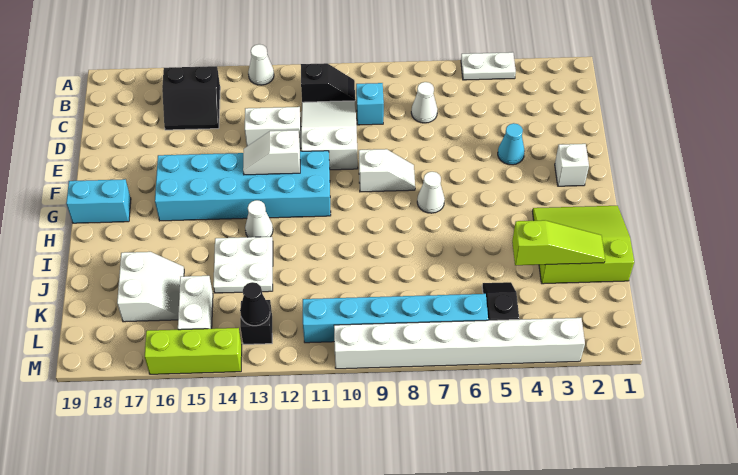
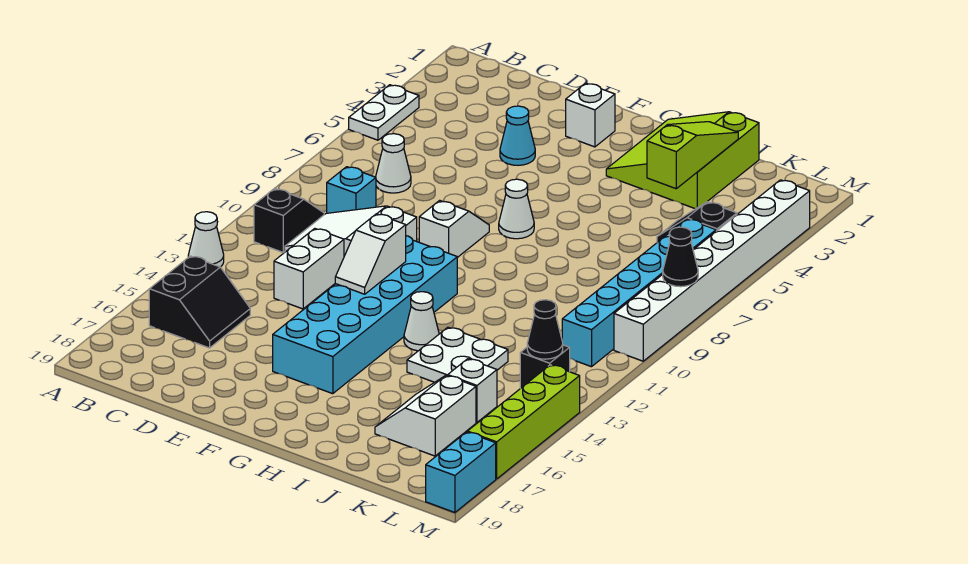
cyan brick G18:G19 level 1 -> cyan brick M18:M19 level 1
white slope J16:K17 level 1 top 17 -> white slope J16:K17 level 1 top K
white brick K15:L15 level 1 -> white brick K15 level 1
none -> black cone M8 level 2
lime brick M14:M16 level 1 -> lime brick M14:M17 level 1

